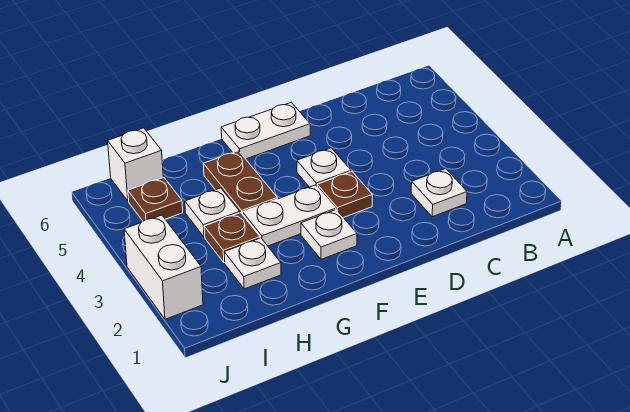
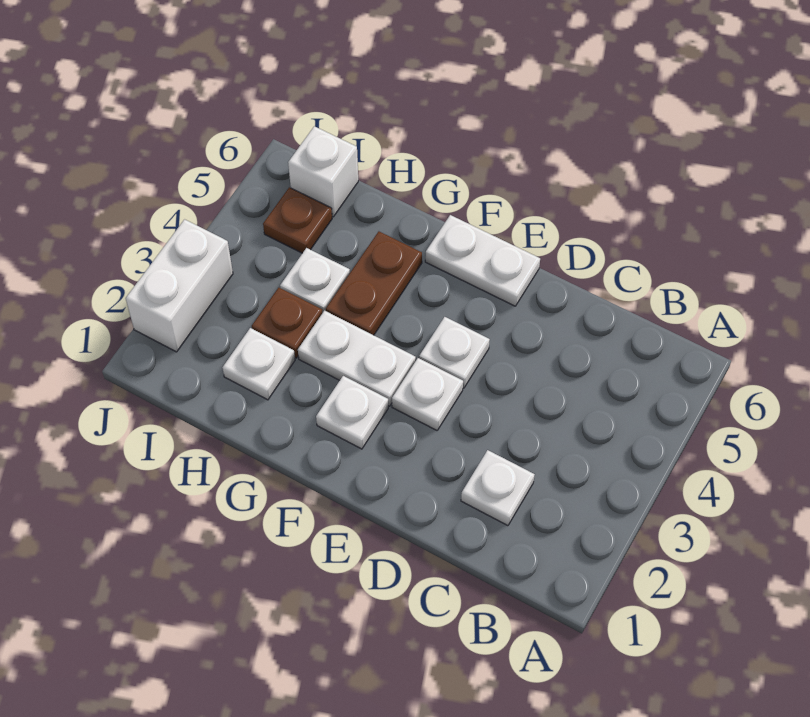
brown plate E3 level 1 -> white plate E3 level 1

